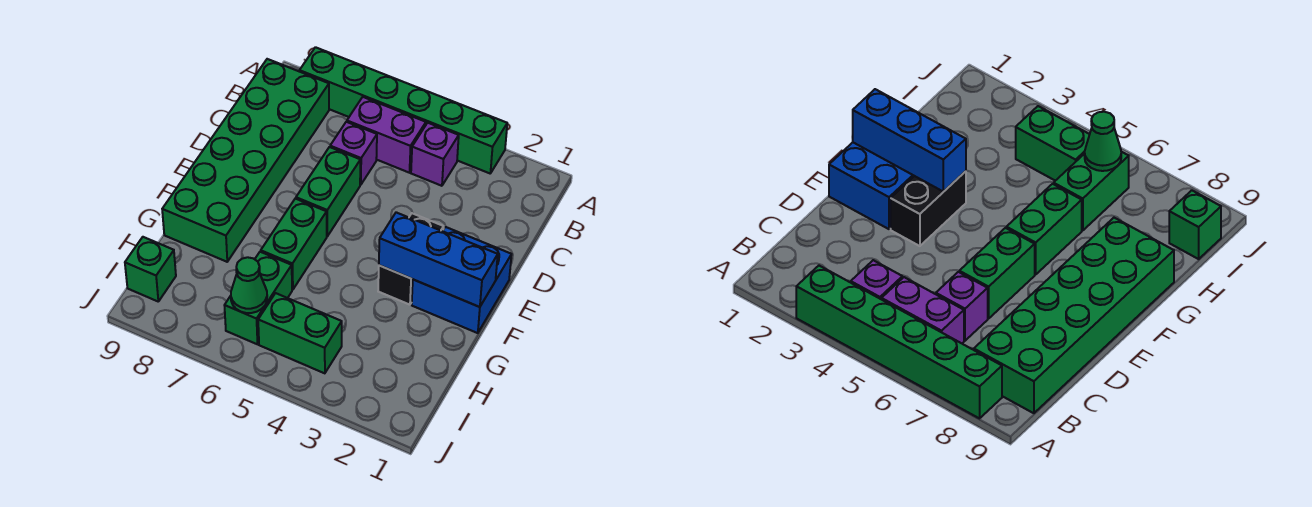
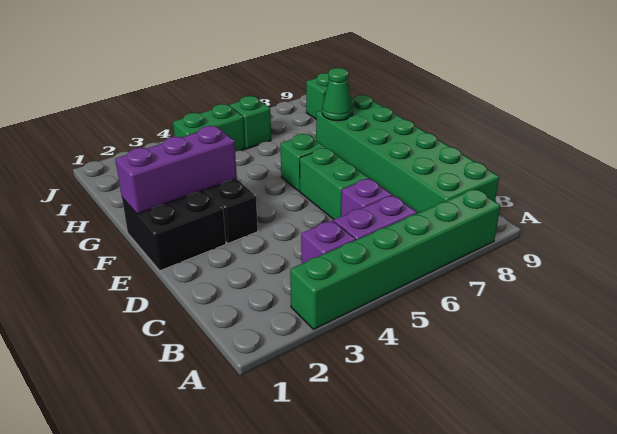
blue brick E1:F2 level 1 -> black brick E1:F2 level 1
blue brick F1:F3 level 2 -> purple brick F1:F3 level 2
green brick F6:G6 level 1 -> green brick F6 level 1
green brick H6:I6 level 1 -> green brick I6 level 1
green cone I6 level 2 -> green cone G8 level 2

